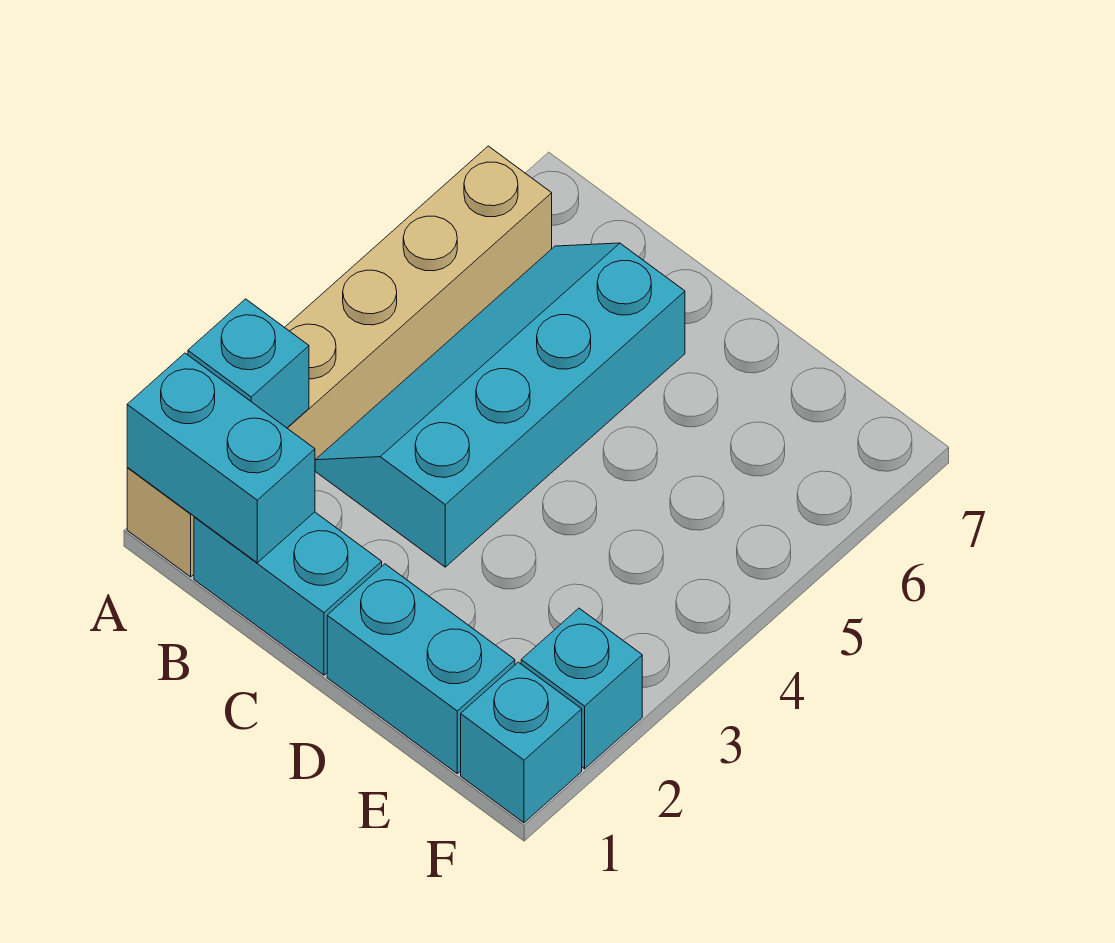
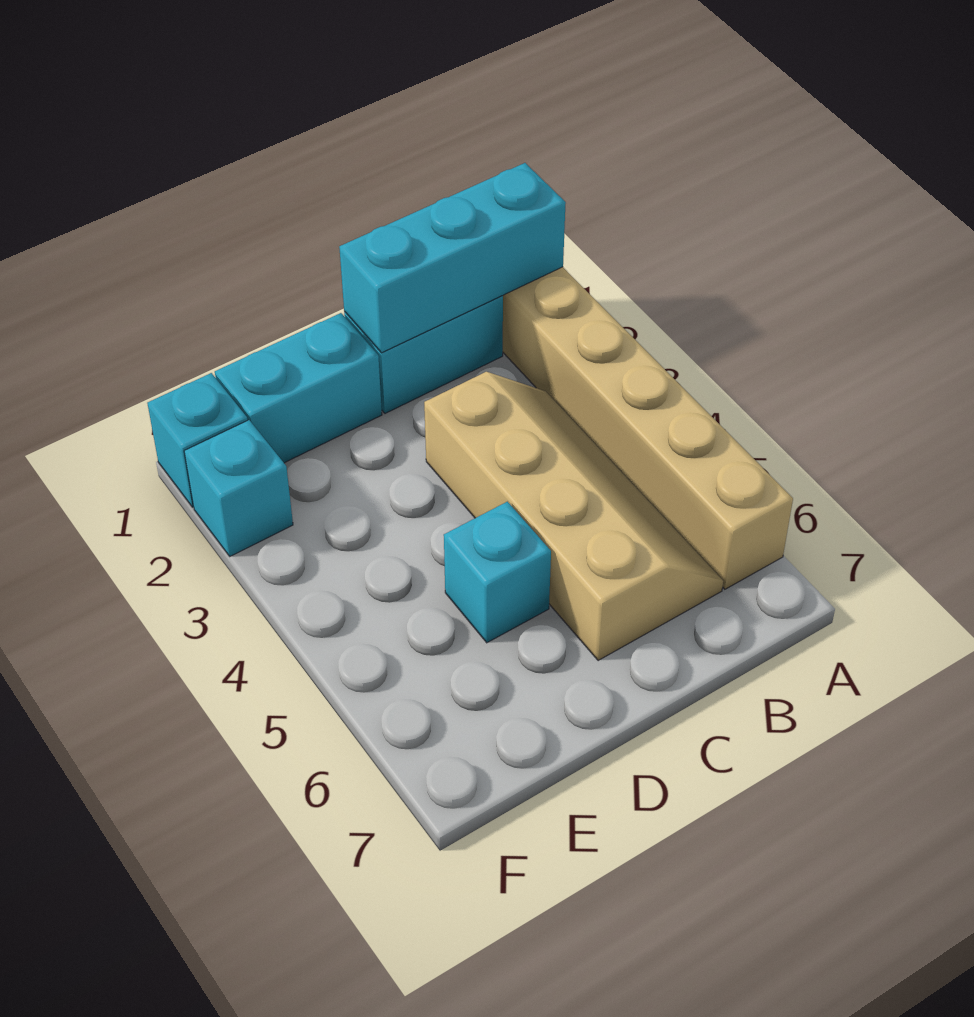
cyan brick A1:B1 level 2 -> cyan brick A1:C1 level 2
cyan brick A2 level 2 -> cyan brick D5 level 1
cyan slope B3:C6 level 1 top C -> tan slope B3:C6 level 1 top C

